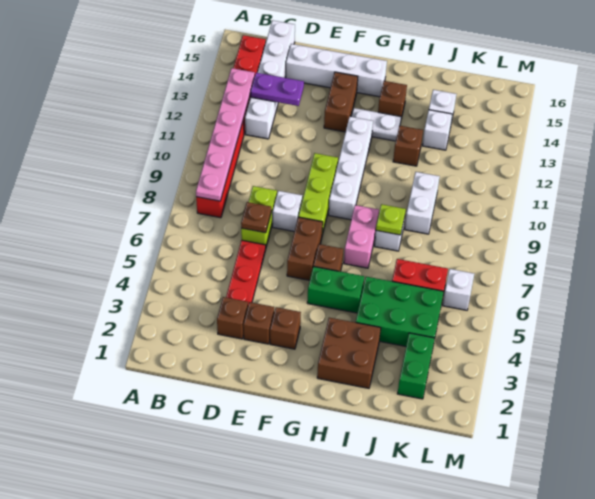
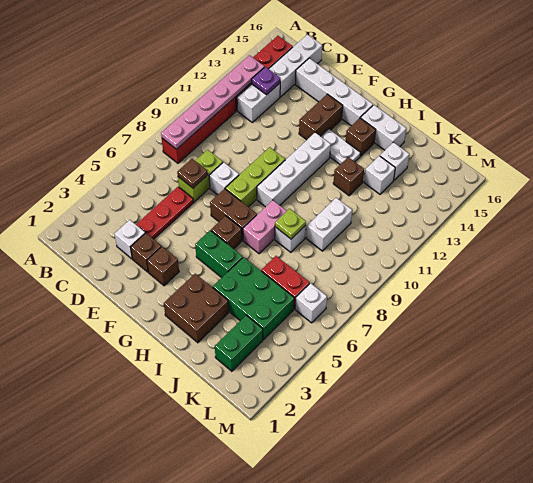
purple plate C13:D13 level 2 -> purple plate C13 level 2
brown brick D3 level 1 -> white brick D3 level 1
brown brick F6:F7 level 1 -> brown brick F7:G7 level 1
none -> white brick H15:I15 level 1

